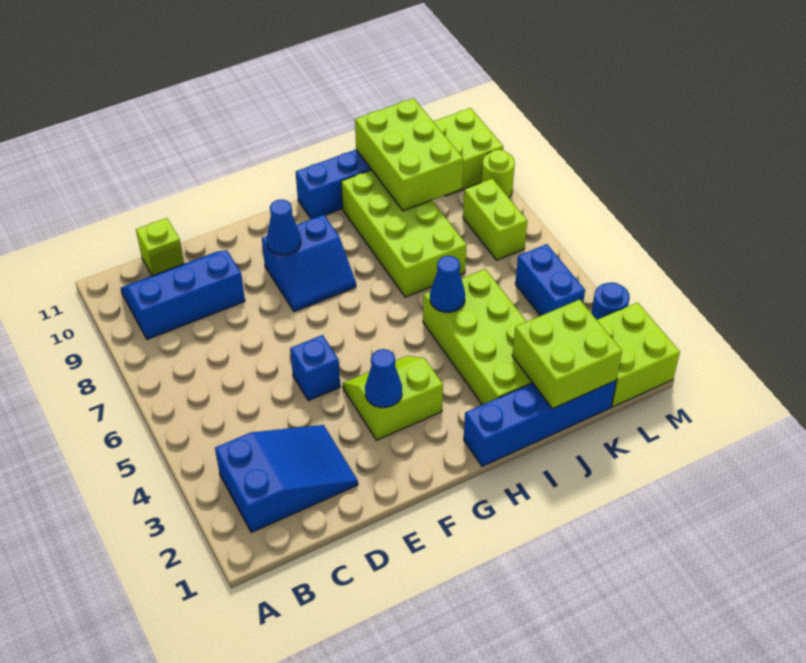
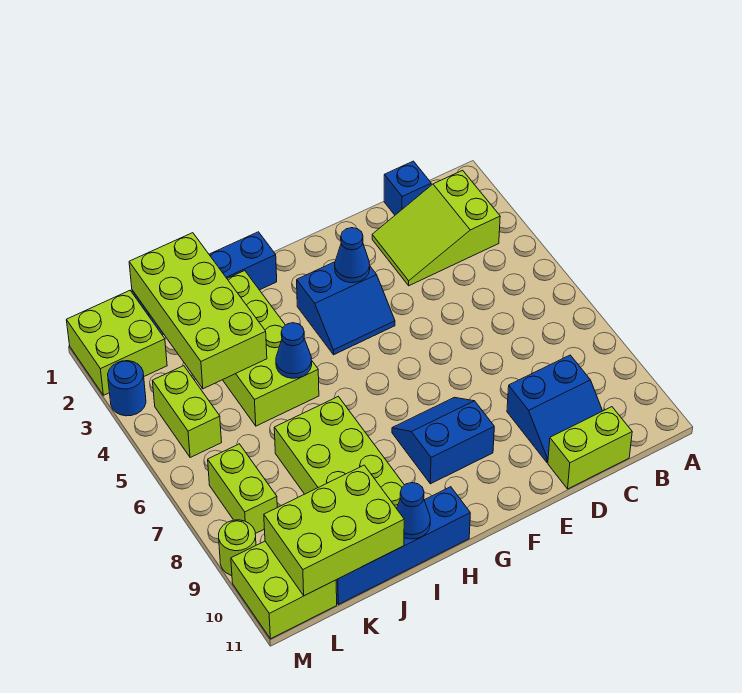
blue slope B2:D3 level 1 top B -> lime slope B2:D3 level 1 top B
blue slope B9:D10 level 1 top 9 -> blue slope C9:D10 level 1 top 9
lime brick C11 level 1 -> lime brick C11:D11 level 1
blue brick E5 level 1 -> blue brick C1 level 1
lime slope F3:G4 level 1 top 3 -> blue slope F3:G4 level 1 top 3
blue cone F9 level 2 -> blue cone I11 level 2
lime brick J1:K2 level 2 -> lime brick J1:K4 level 2
lime brick J9:K11 level 2 -> lime brick J10:L11 level 2
blue brick L4:L5 level 1 -> lime brick L4:L5 level 1

